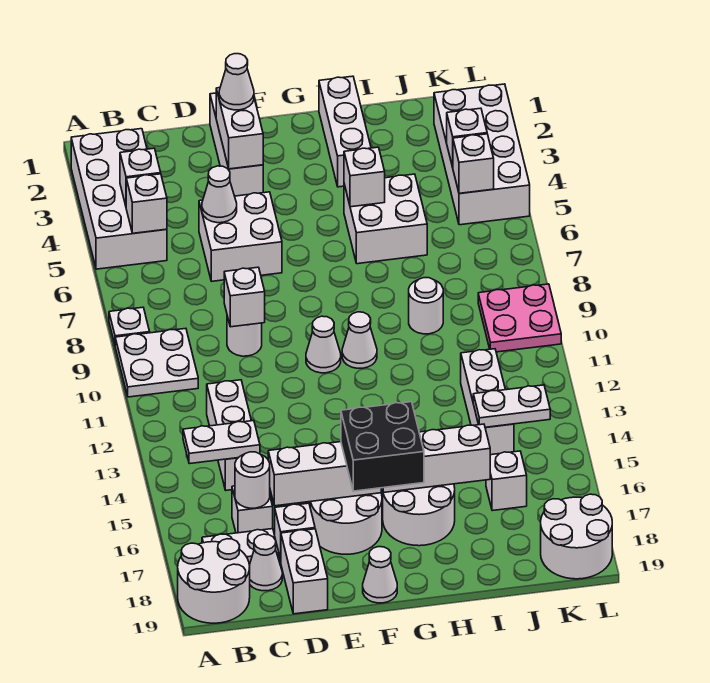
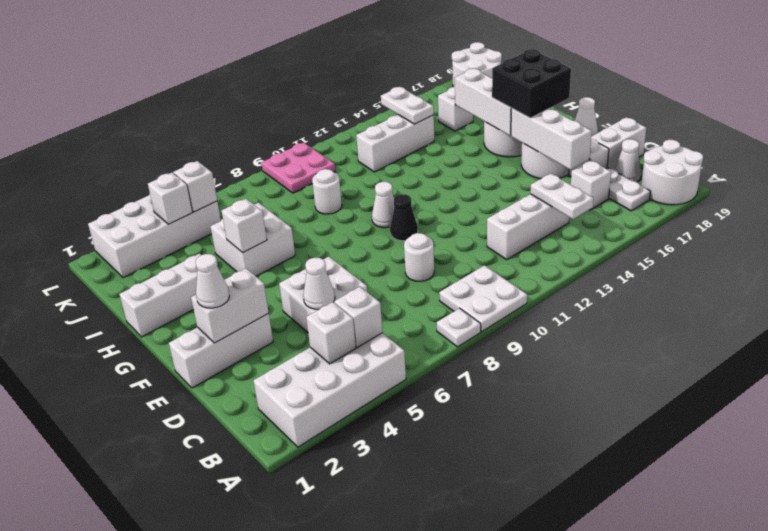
white round brick C16 level 2 -> none
white brick D9 level 2 -> none
white cone F10 level 1 -> black cone F10 level 1

